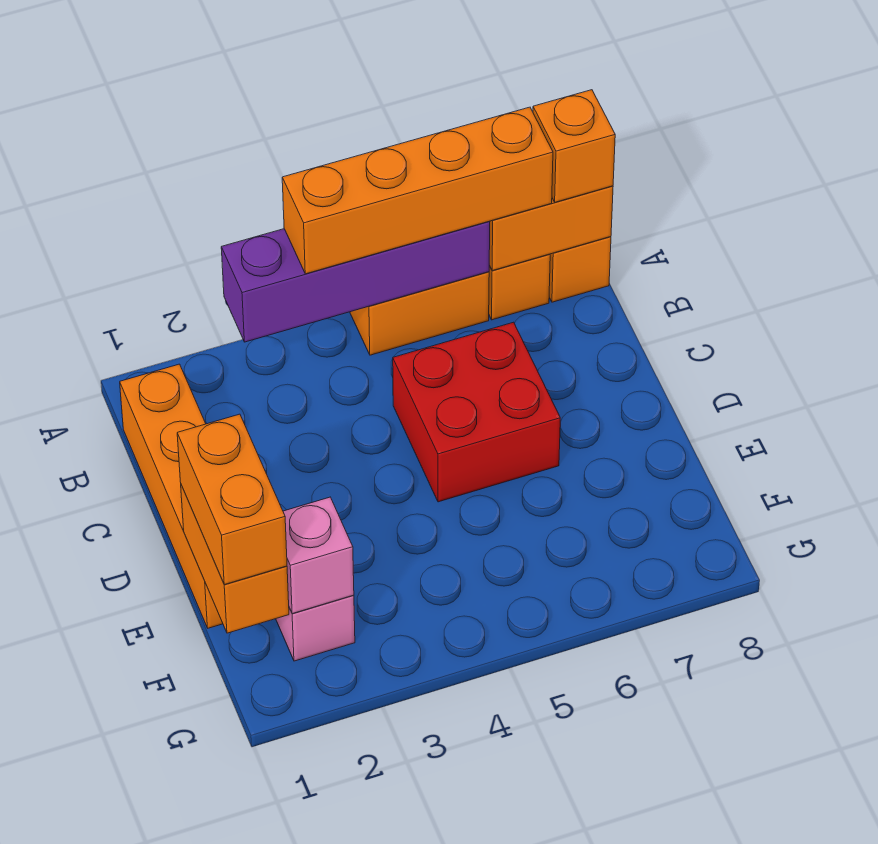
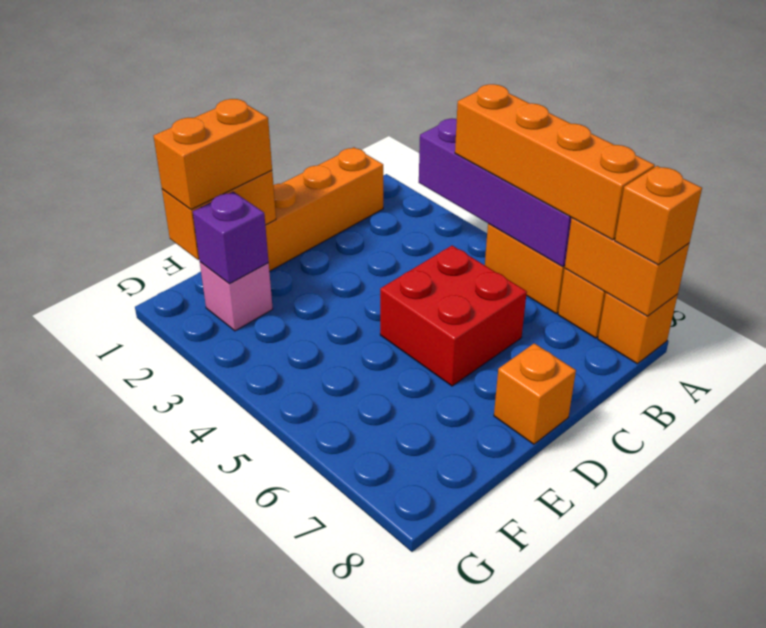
none -> orange brick D8 level 1
pink brick F2 level 2 -> purple brick F2 level 2

